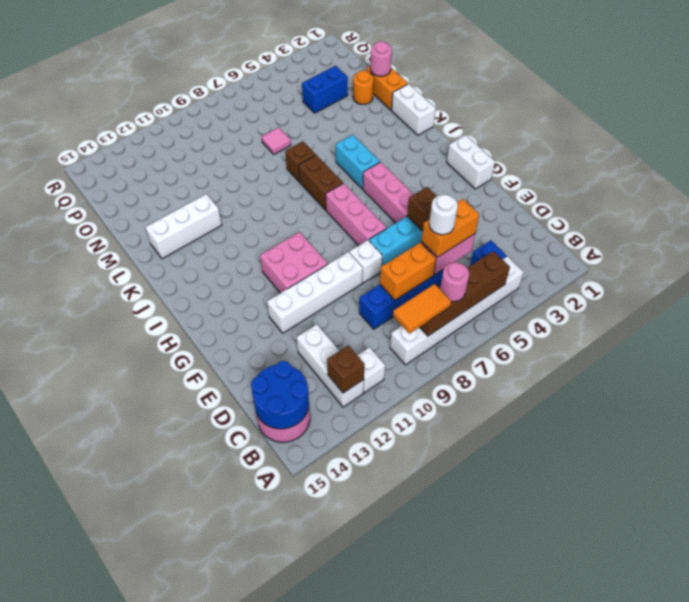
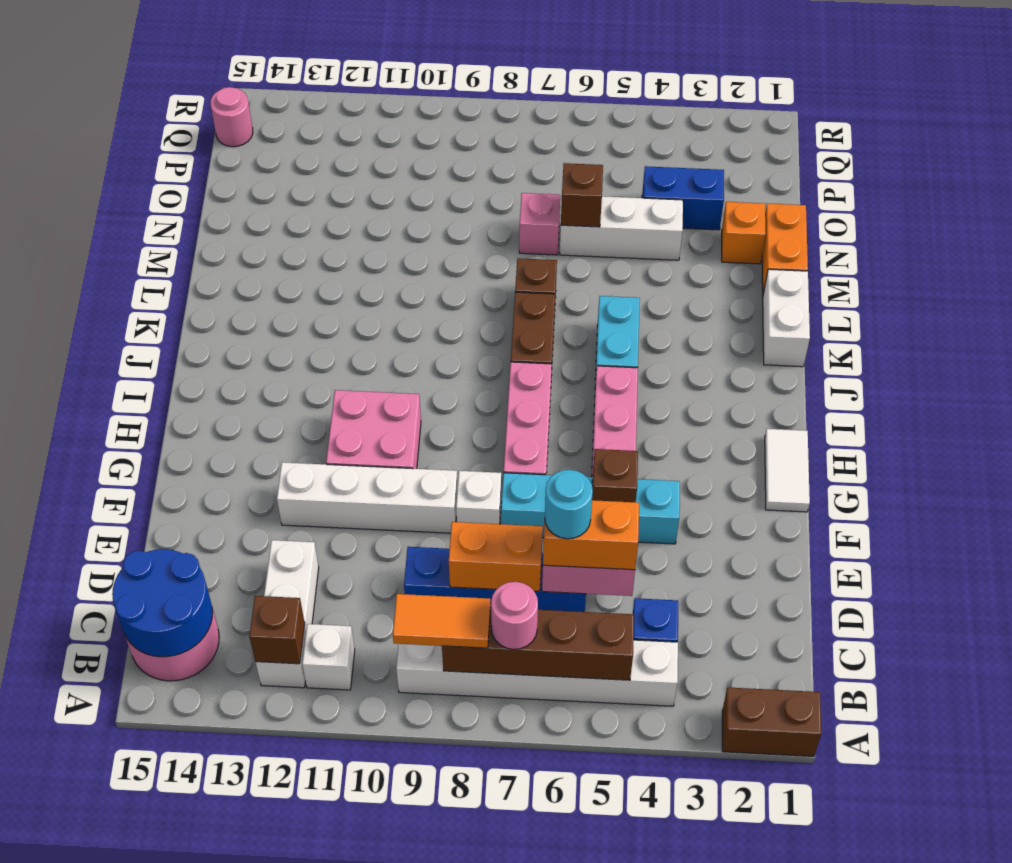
none -> brown brick A1:A2 level 1
white round brick D6 level 4 -> cyan round brick D6 level 4
white brick G1:H1 level 1 -> white tile G1:H1 level 1
white brick L12:L14 level 1 -> white brick N4:N6 level 1
pink round brick N1 level 2 -> pink round brick Q15 level 1
orange round brick N2 level 1 -> orange brick N2 level 1
none -> brown brick N6 level 2
pink tile N7 level 1 -> pink brick N7 level 1

